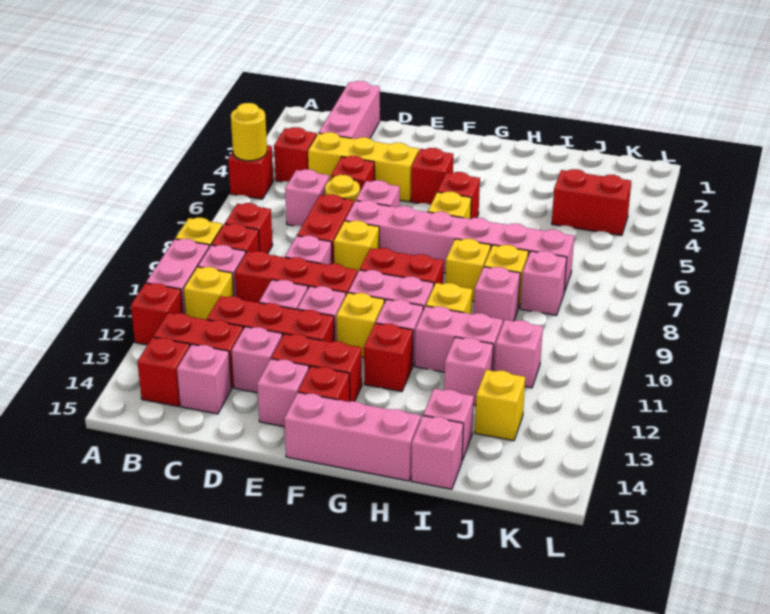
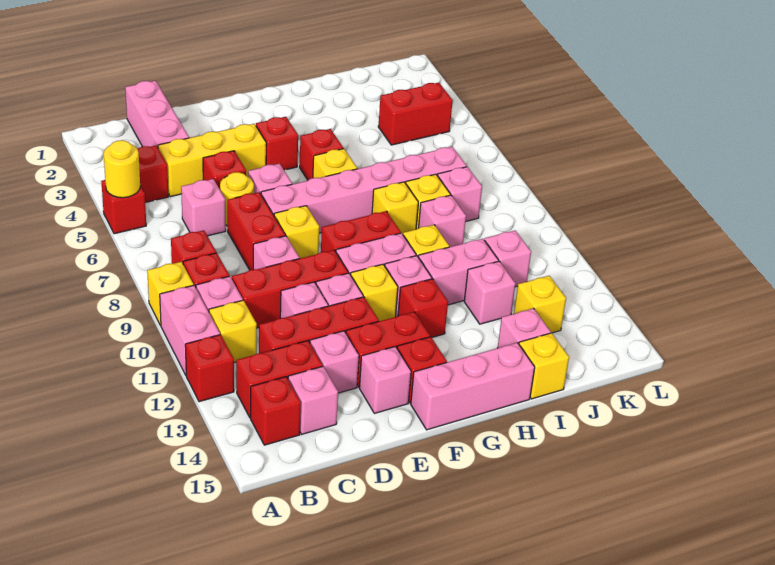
pink brick I15 level 1 -> yellow brick I15 level 1

